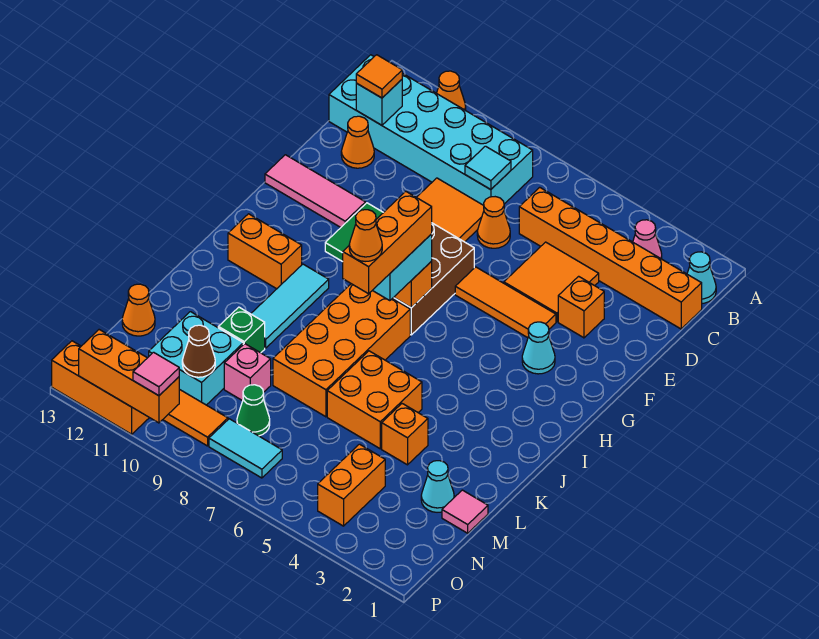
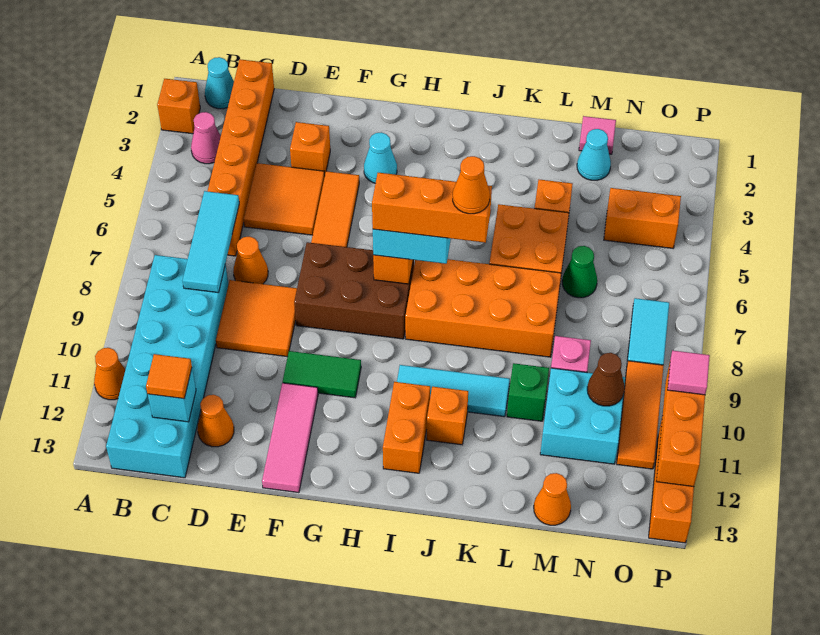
none -> orange brick A2 level 1
cyan tile C8 level 2 -> cyan tile C6:C8 level 2
none -> orange brick J11 level 1
green cone N8 level 1 -> green cone M6 level 1

